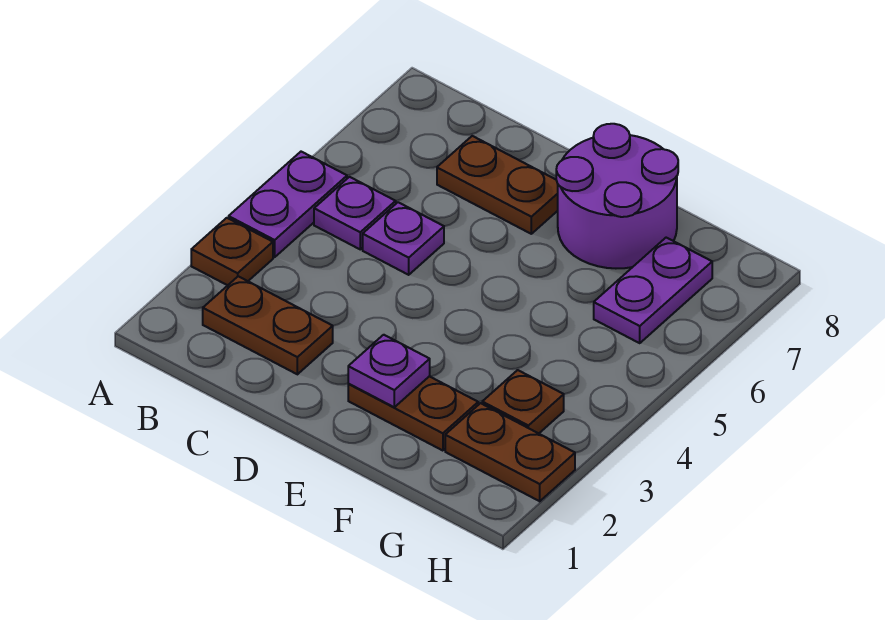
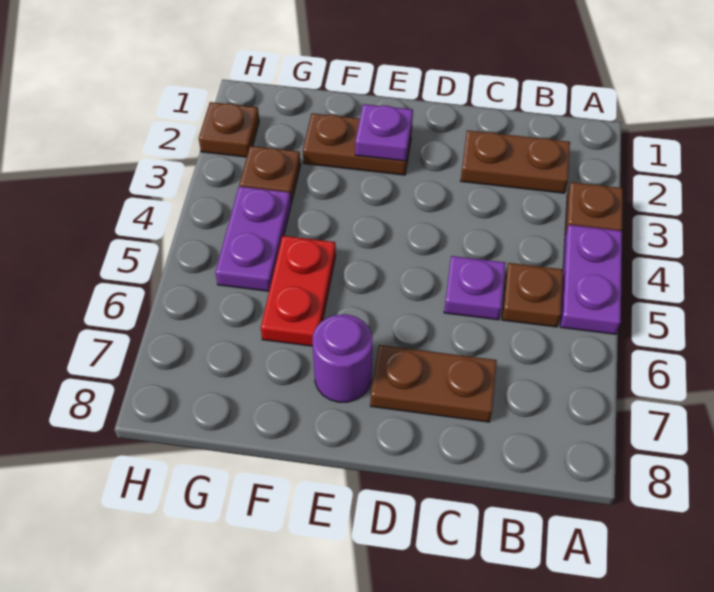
purple plate B5 level 1 -> brown plate B5 level 1
purple round brick E7:F8 level 1 -> purple round brick E7 level 1
none -> red plate F5:F6 level 1
brown plate G2:H2 level 1 -> brown plate H2 level 1
purple plate G6:G7 level 1 -> purple plate G4:G5 level 1

